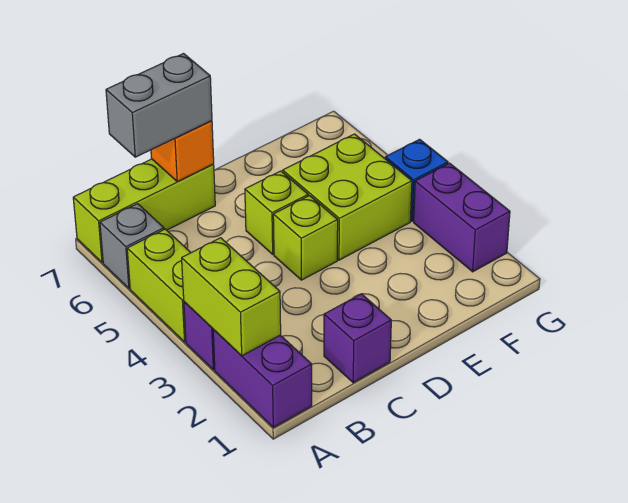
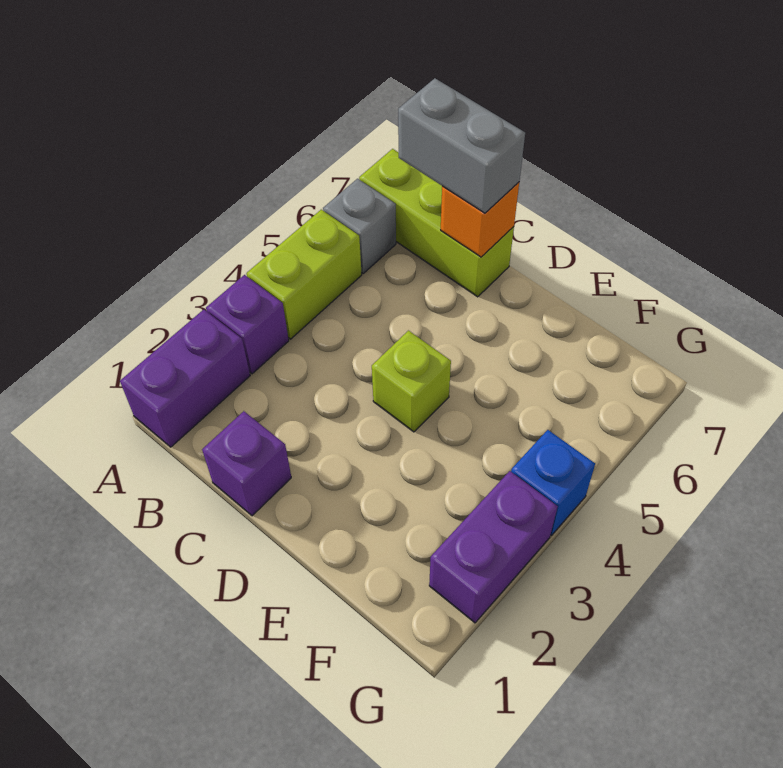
lime brick A2:A3 level 2 -> none
lime brick D5 level 1 -> none
lime brick E4:F5 level 1 -> none

